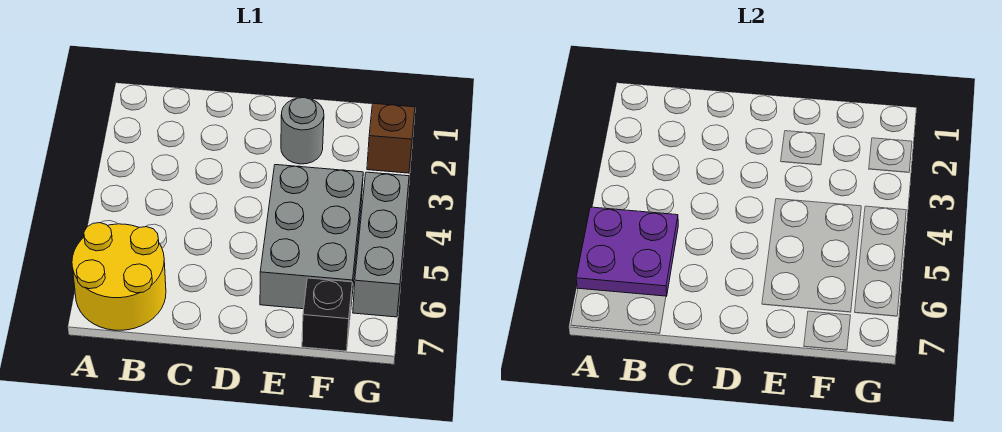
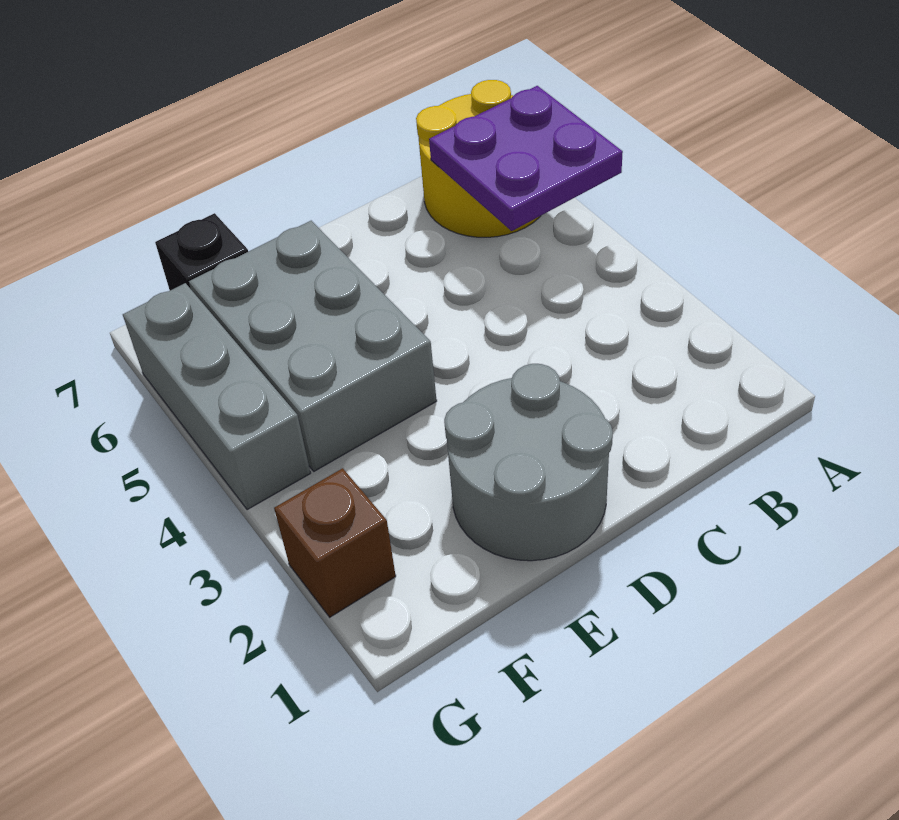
grey round brick E2 level 1 -> grey round brick D1:E2 level 1

